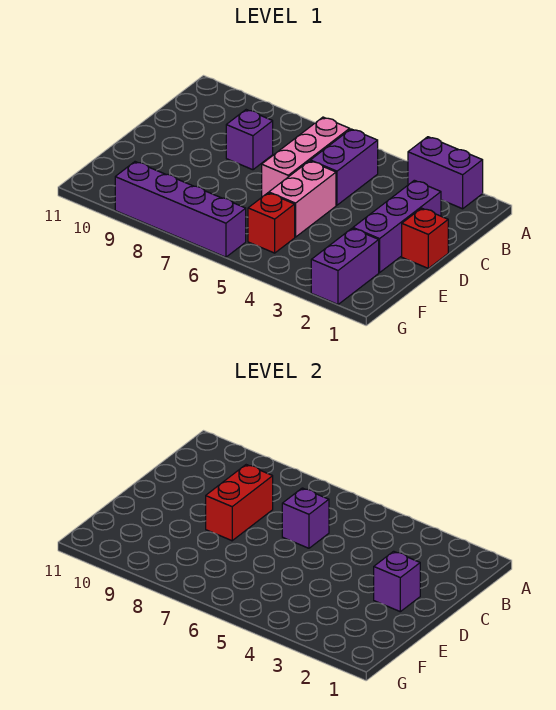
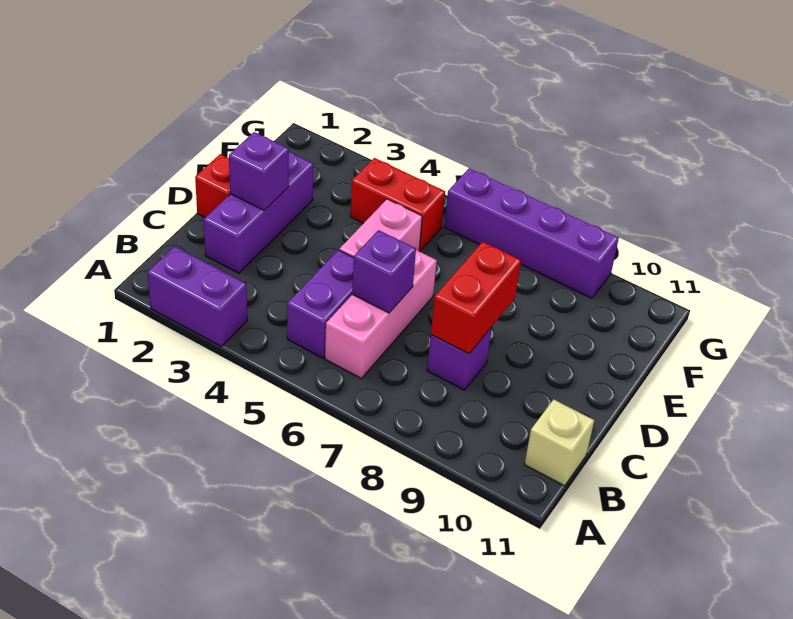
none -> tan brick B11 level 1
purple brick F2:G2 level 1 -> none
red brick F5 level 1 -> red brick F4:F5 level 1

